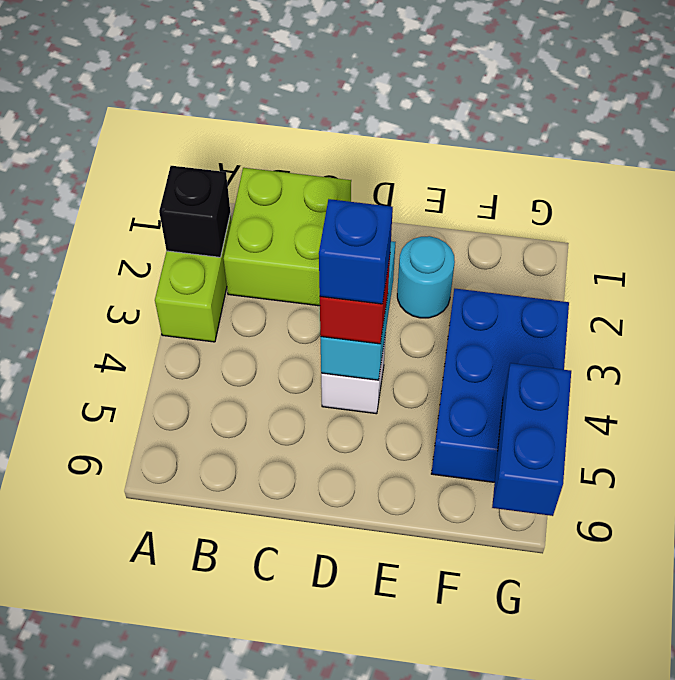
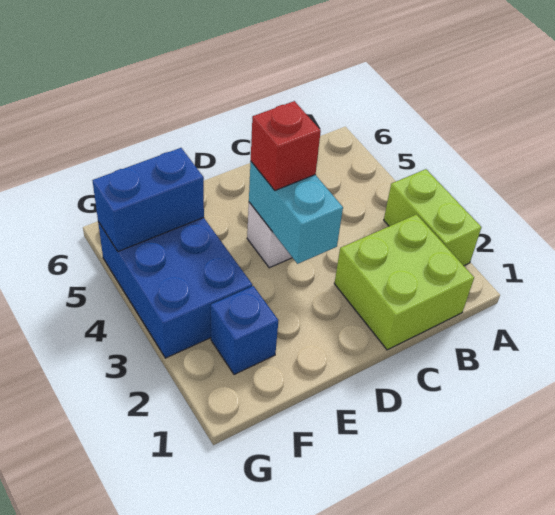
black brick A2 level 2 -> none
blue brick D4 level 4 -> blue brick F2 level 1
cyan round brick E2 level 1 -> none
blue brick G5:G6 level 2 -> blue brick F5:G5 level 2

